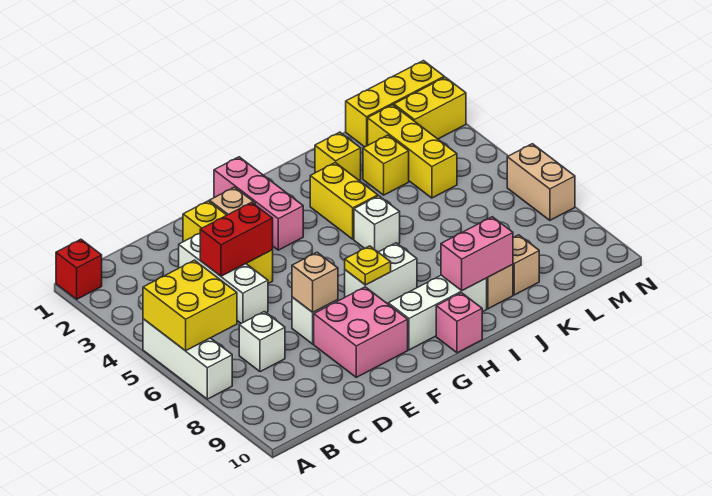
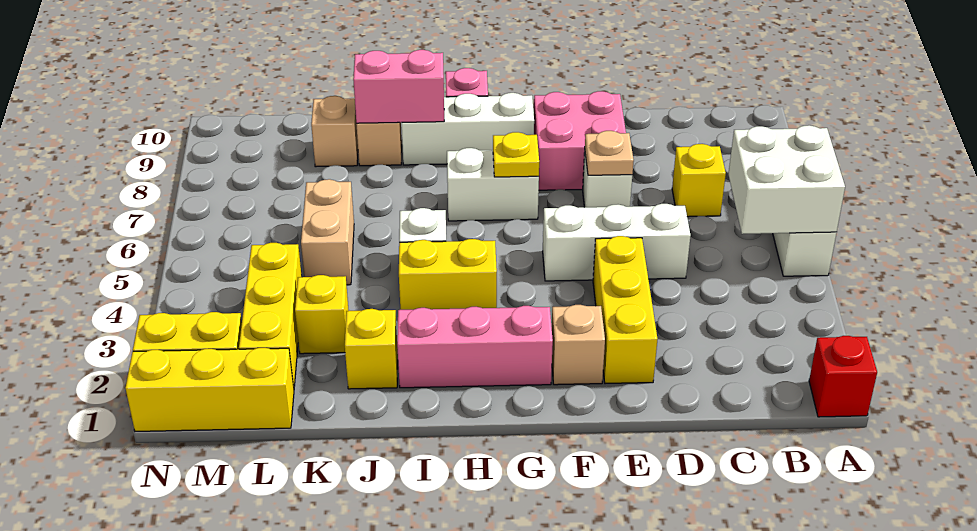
yellow brick A5:B6 level 2 -> white brick A5:B6 level 2
white brick C7 level 1 -> yellow brick C7 level 1
white brick D3:D5 level 1 -> white brick D5:F5 level 1
red brick D4:E4 level 2 -> none
tan brick E7 level 2 -> tan plate E7 level 2
pink brick G1:G3 level 1 -> pink brick G2:I2 level 1
yellow brick I3:I4 level 1 -> yellow brick H4:I4 level 1
tan brick N6:N7 level 1 -> tan brick K5:K6 level 1

